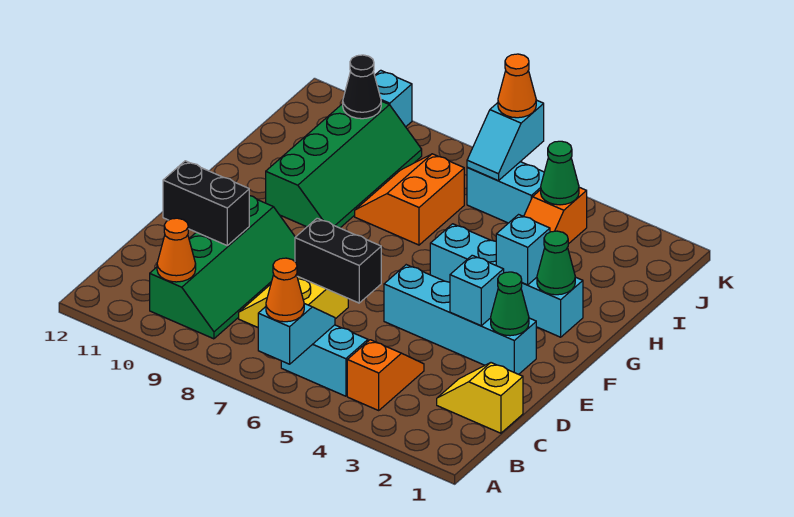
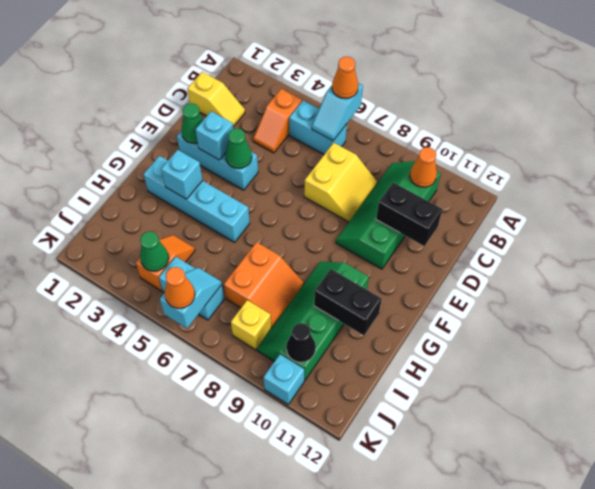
black brick D6:D7 level 2 -> black brick H10:H11 level 2
cyan brick E2:E5 level 1 -> cyan brick E2:E4 level 1
green cone G2 level 2 -> green cone E4 level 2
none -> yellow brick J8 level 1

